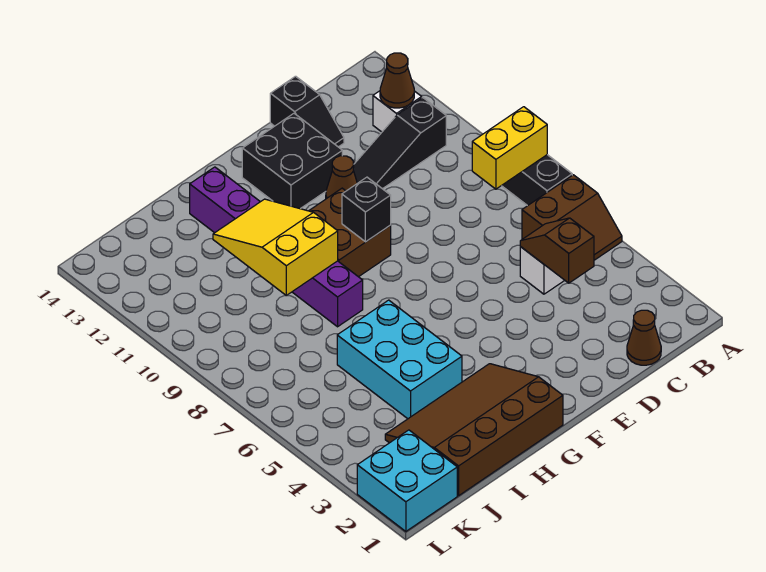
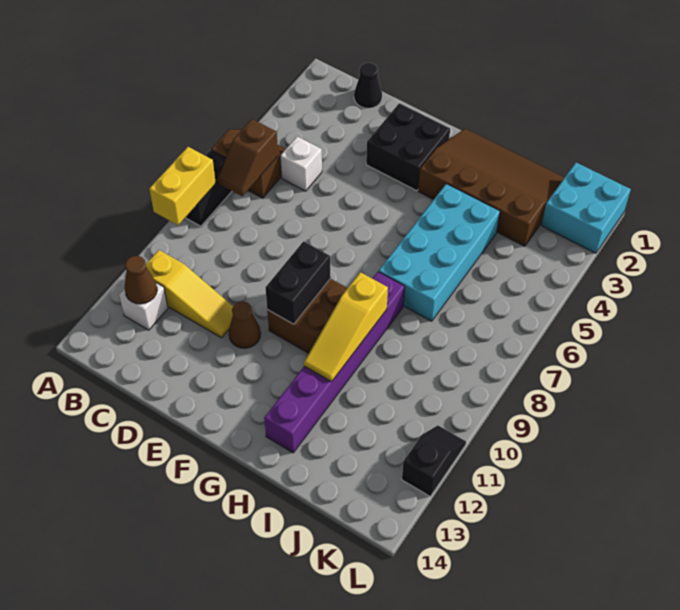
yellow brick A8:B8 level 2 -> yellow brick A8:A9 level 2
black slope B11:D11 level 1 top B -> yellow slope B11:D11 level 1 top B
brown cone C1 level 1 -> black cone C1 level 1
brown slope C4:C5 level 2 top 4 -> brown slope B6:B7 level 2 top 6
black slope D13:D14 level 1 top 14 -> black slope L11:L12 level 1 top 12
black brick E12:F13 level 1 -> black brick E2:F3 level 1
black brick F9 level 2 -> black brick F9:F10 level 2
brown slope G1:J3 level 1 top 1 -> brown slope G1:J3 level 1 top 3
cyan brick H4:I6 level 1 -> cyan brick H4:I7 level 1
yellow slope H9:I11 level 2 top 9 -> yellow slope H9:H11 level 2 top 9

